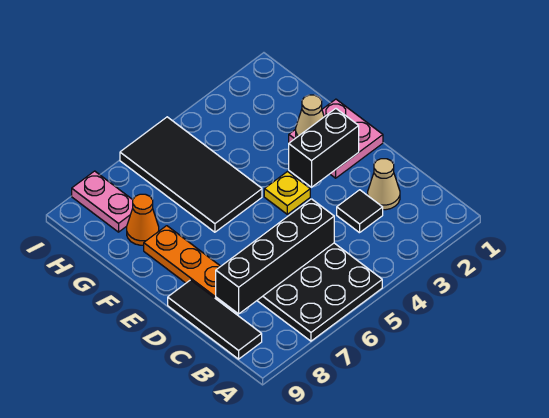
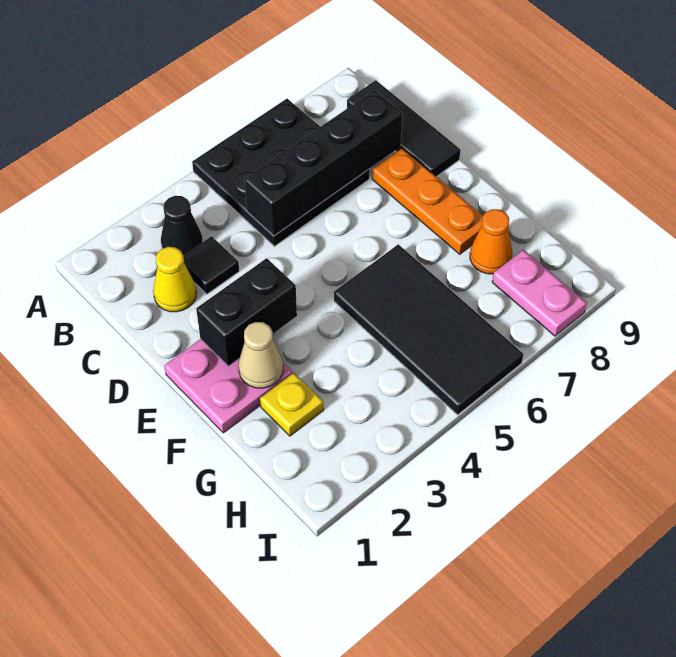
none -> black cone B3 level 1
tan cone C2 level 1 -> yellow cone C2 level 1
yellow plate E4 level 1 -> yellow plate G2 level 1

